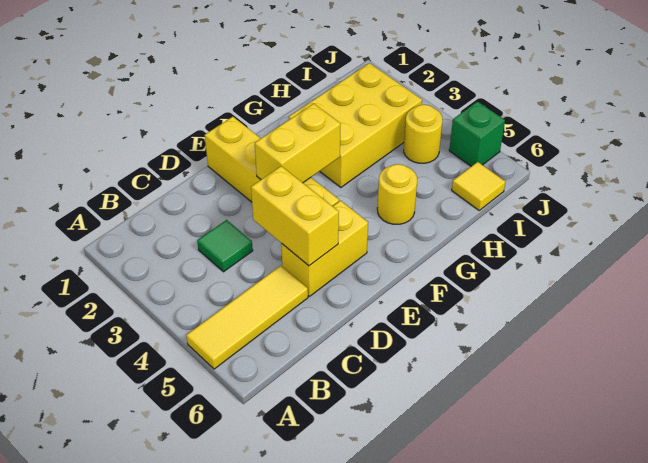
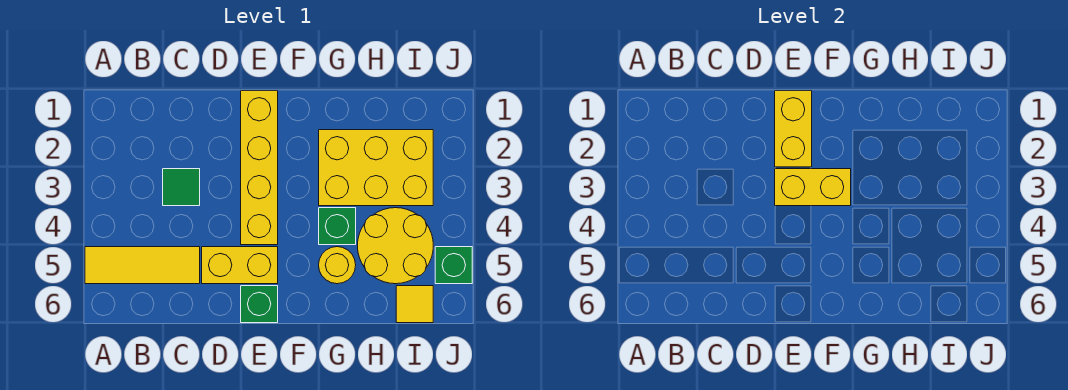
yellow brick D4:D5 level 2 -> yellow brick E1:E2 level 2
none -> green brick E6 level 1
none -> green brick G4 level 1
yellow round brick I4 level 1 -> yellow round brick H4:I5 level 1

